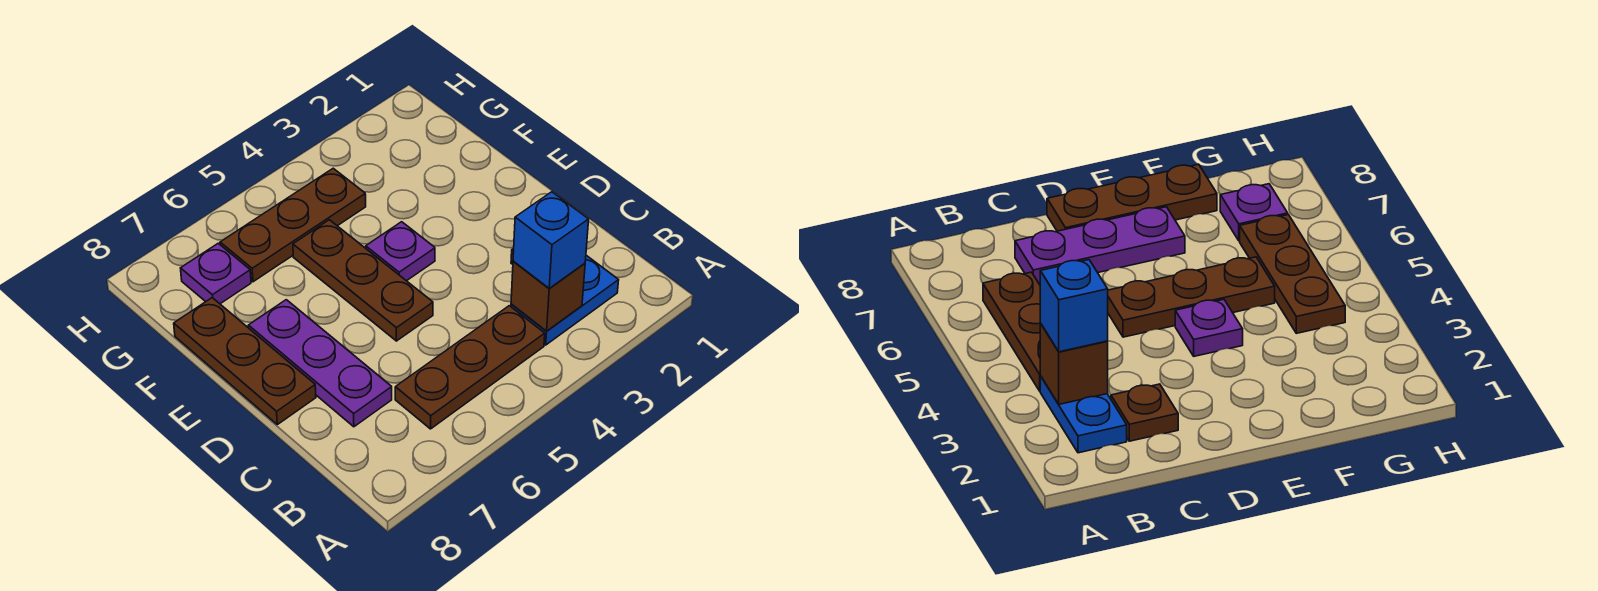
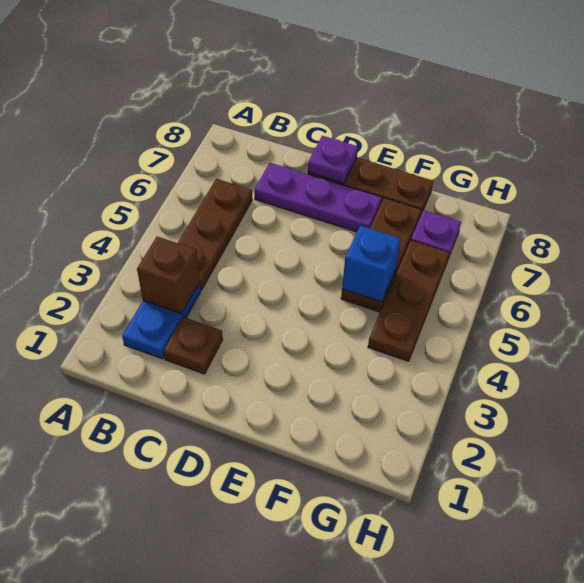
blue brick B3 level 3 -> blue brick F5 level 2
brown plate D5:F5 level 1 -> brown plate F5:F7 level 1
purple plate E4 level 1 -> purple plate D8 level 2

